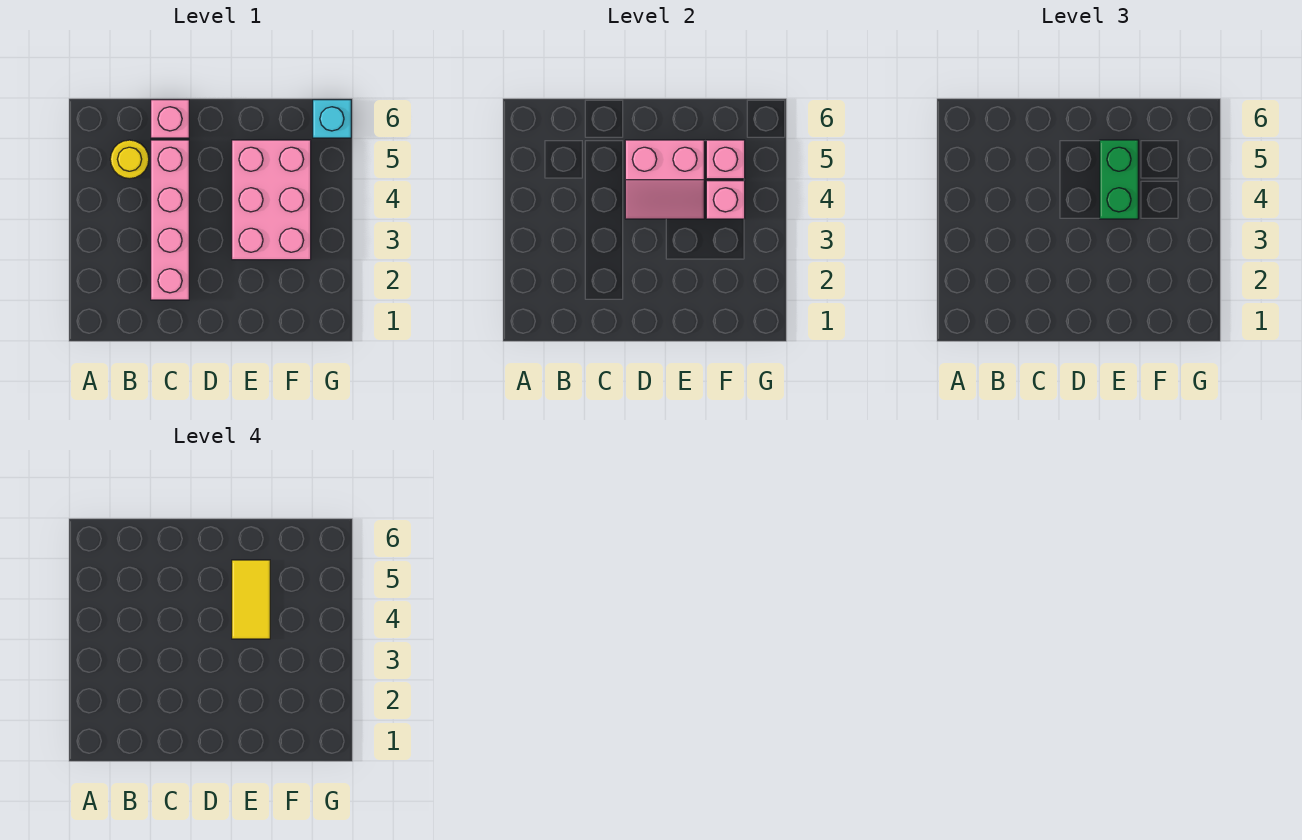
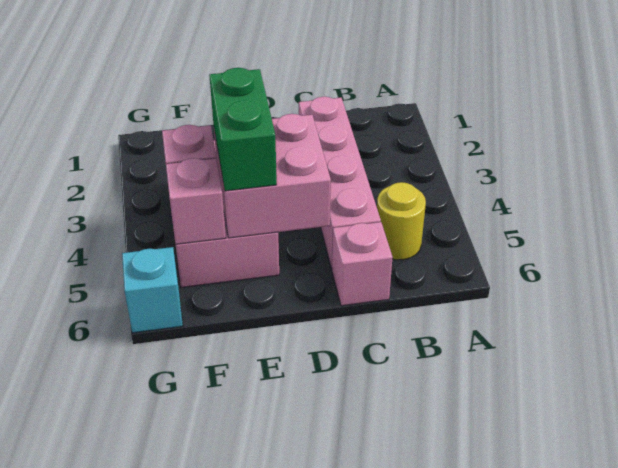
pink slope D4:E5 level 2 top 5 -> pink brick D4:E5 level 2
yellow tile E4:E5 level 4 -> none

